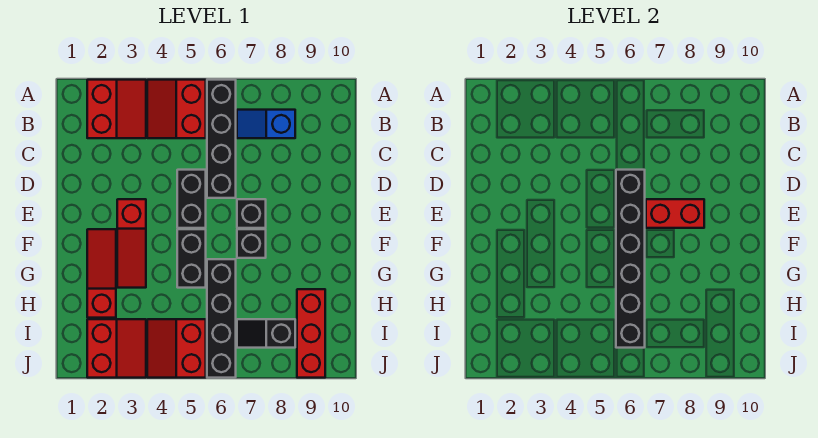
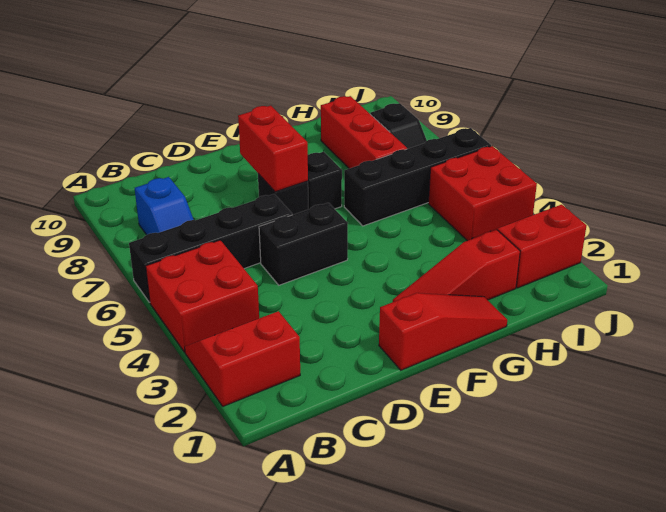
red slope A4:B5 level 1 top 5 -> red brick A4:B5 level 1
black brick D6:I6 level 2 -> none
red slope E3:G3 level 1 top E -> red slope E1:G1 level 1 top E
black brick F5:G5 level 1 -> none
red brick H9:J9 level 1 -> red brick H7:H9 level 1
red slope I4:J5 level 1 top 5 -> red brick I4:J5 level 1

